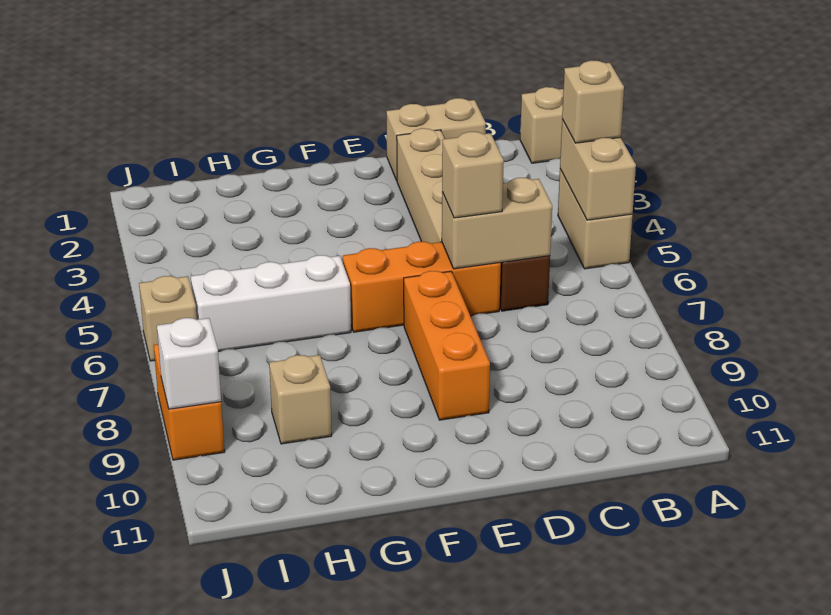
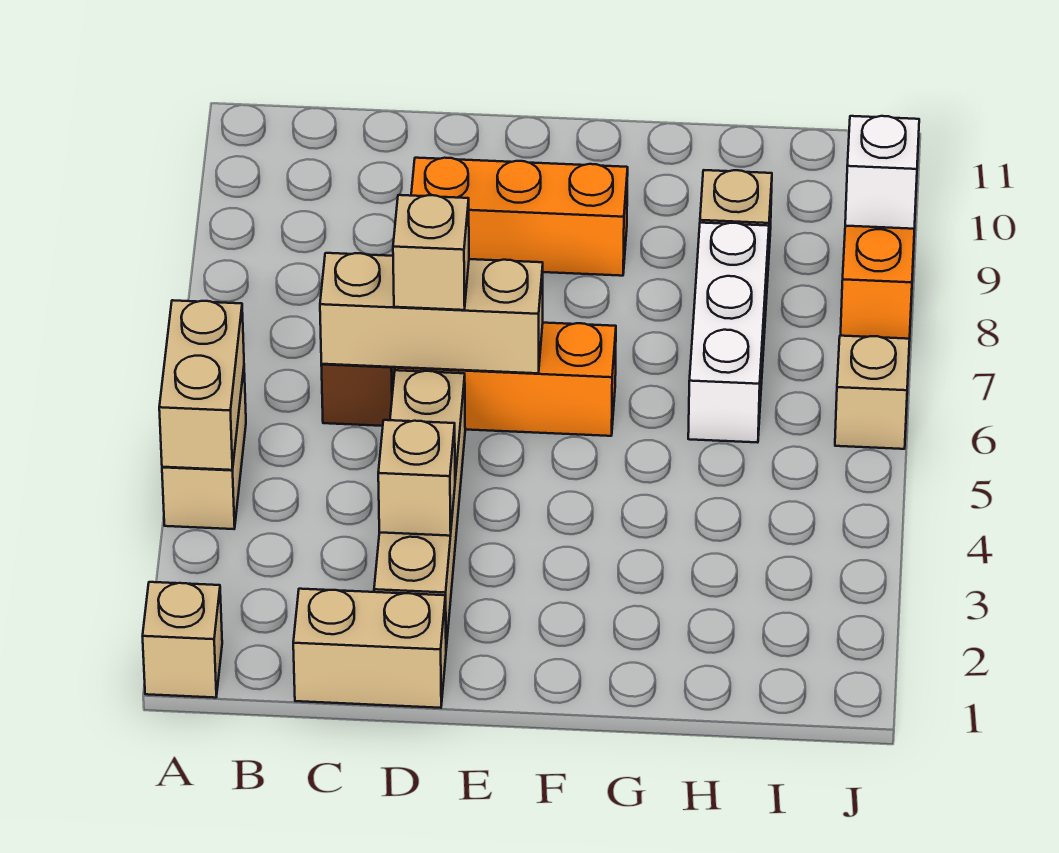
tan brick A4 level 3 -> tan brick D3 level 2
tan brick C6:D6 level 2 -> tan brick C6:E6 level 2
orange brick E7:E9 level 1 -> orange brick D9:F9 level 1
white brick G6:I6 level 1 -> white brick H6:H8 level 1

